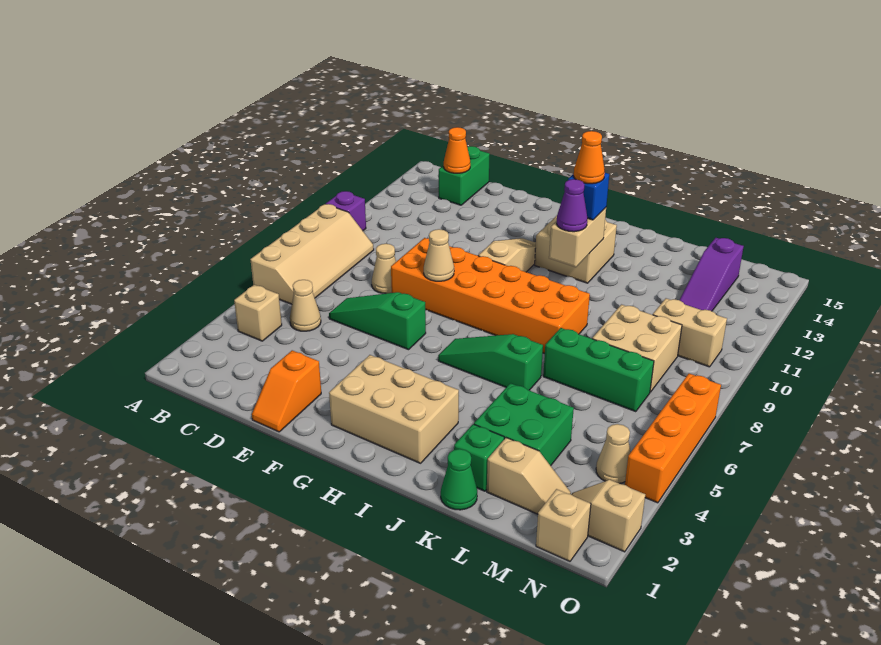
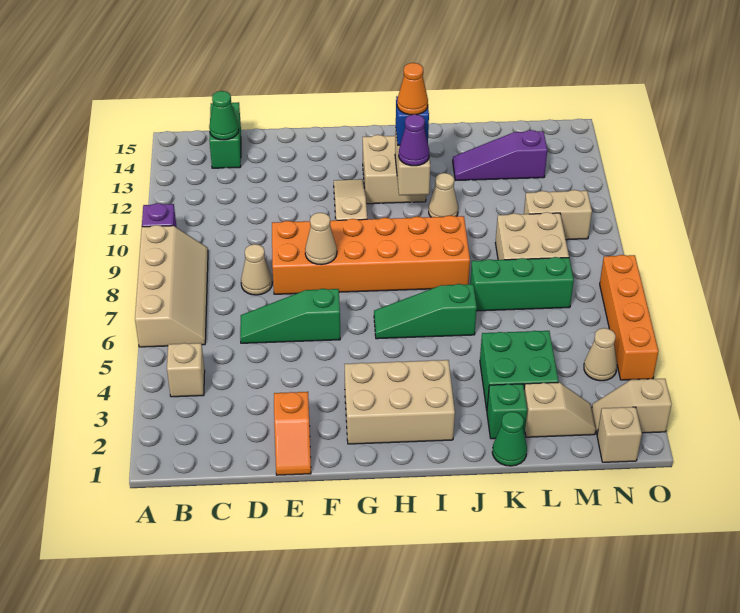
tan cone C5 level 1 -> tan cone J11 level 1
orange cone C14 level 2 -> green cone C14 level 2
purple slope M12:M14 level 1 top 14 -> purple slope K13:M13 level 1 top M

